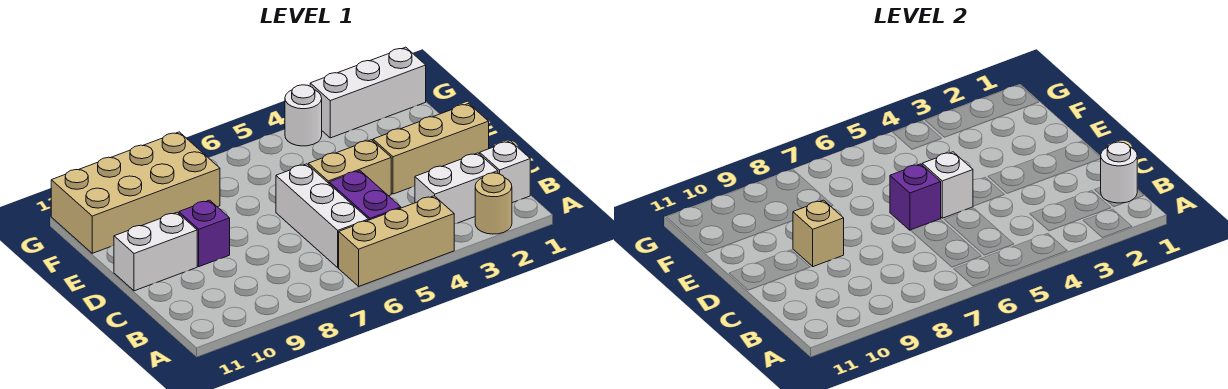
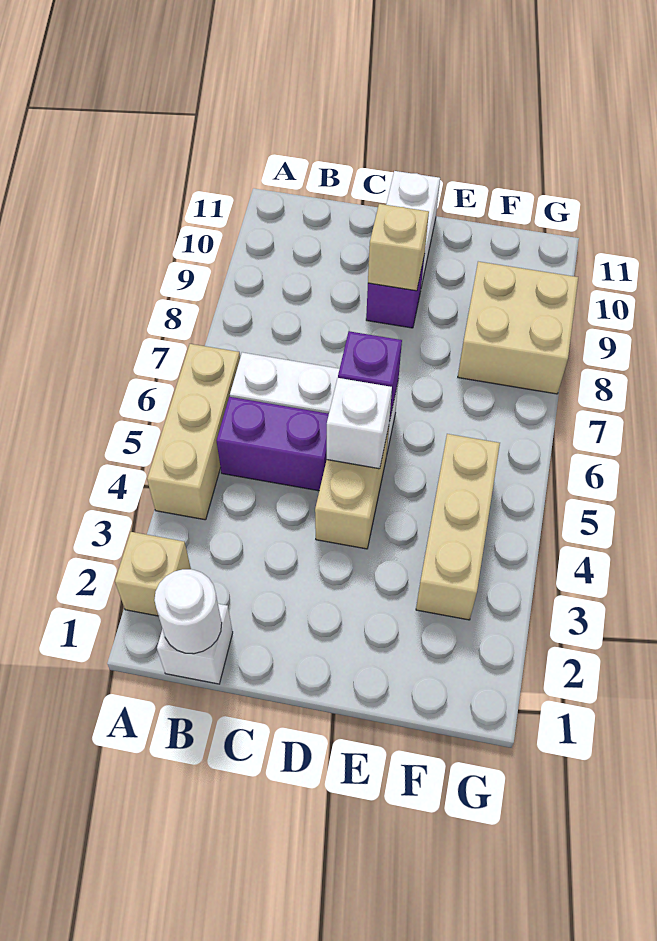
tan round brick A2 level 1 -> tan brick A2 level 1
white brick B2:B3 level 1 -> none
tan brick D1:D3 level 1 -> tan brick F3:F5 level 1
tan brick F8:G11 level 1 -> tan brick F8:G9 level 1
white brick G1:G3 level 1 -> none
white round brick G4 level 1 -> none

